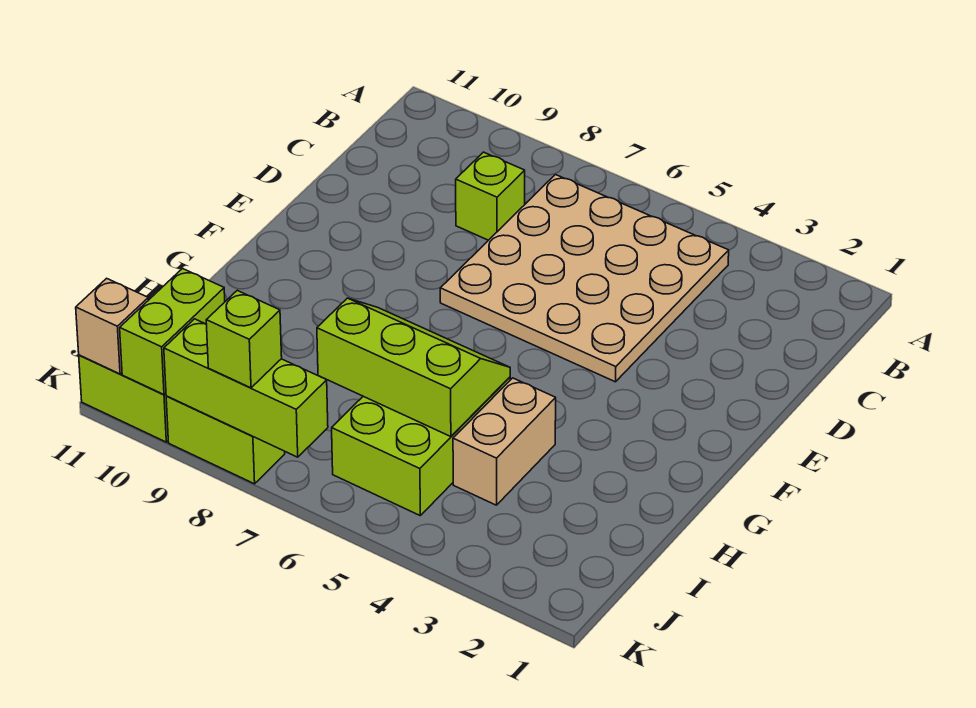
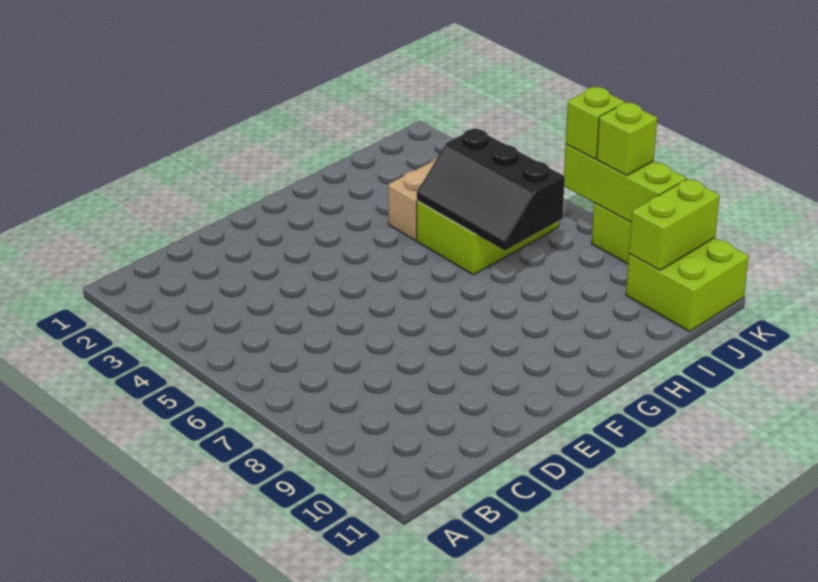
tan plate B4:E7 level 1 -> none
lime brick C8 level 1 -> lime brick K7 level 3
lime slope H5:I7 level 2 top I -> black slope H5:I7 level 2 top I
tan brick K11 level 2 -> none

